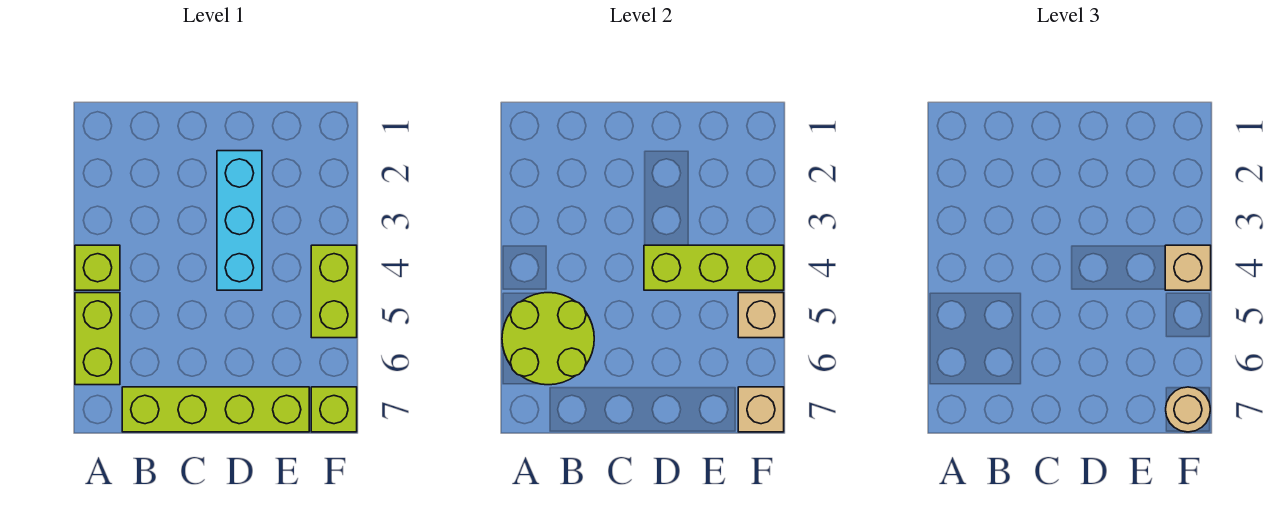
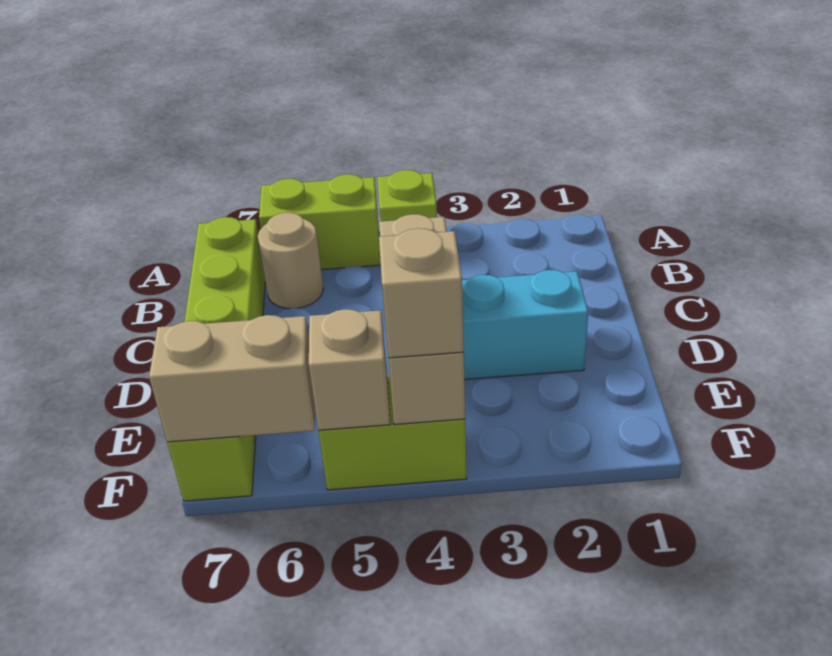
lime round brick A5:B6 level 2 -> none
lime brick D4:F4 level 2 -> tan brick D4:F4 level 2
tan brick F7 level 2 -> tan brick F6:F7 level 2
tan round brick F7 level 3 -> tan round brick B6 level 1

